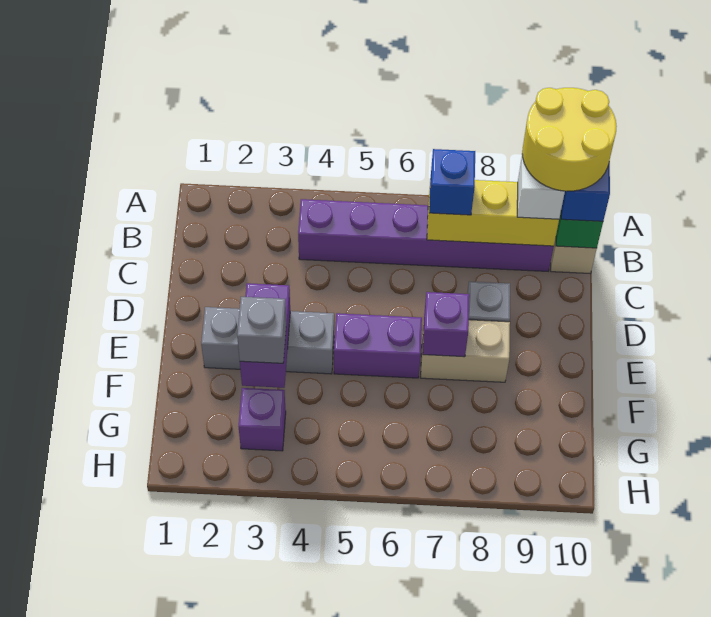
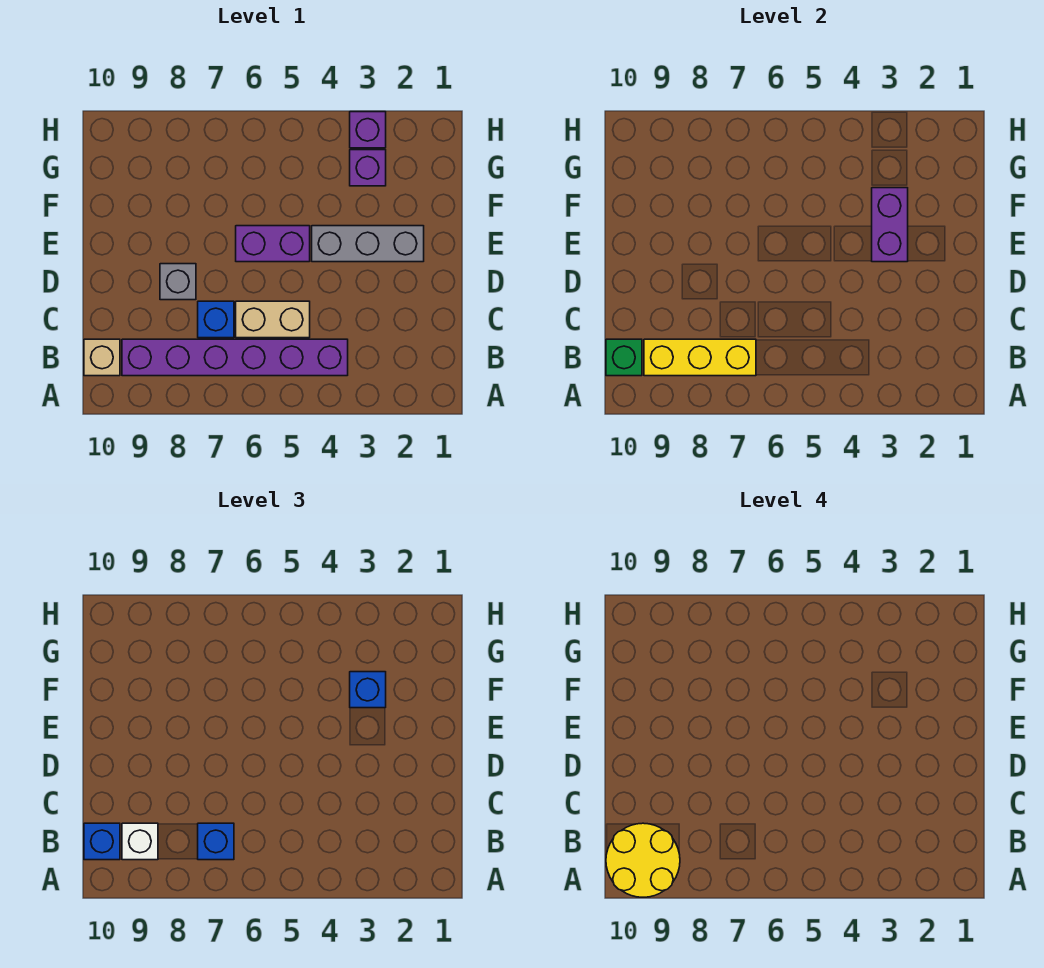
none -> blue brick C7 level 1
tan brick E7:E8 level 1 -> tan brick C5:C6 level 1
purple brick E7 level 2 -> purple brick H3 level 1
grey brick F3 level 3 -> blue brick F3 level 3

